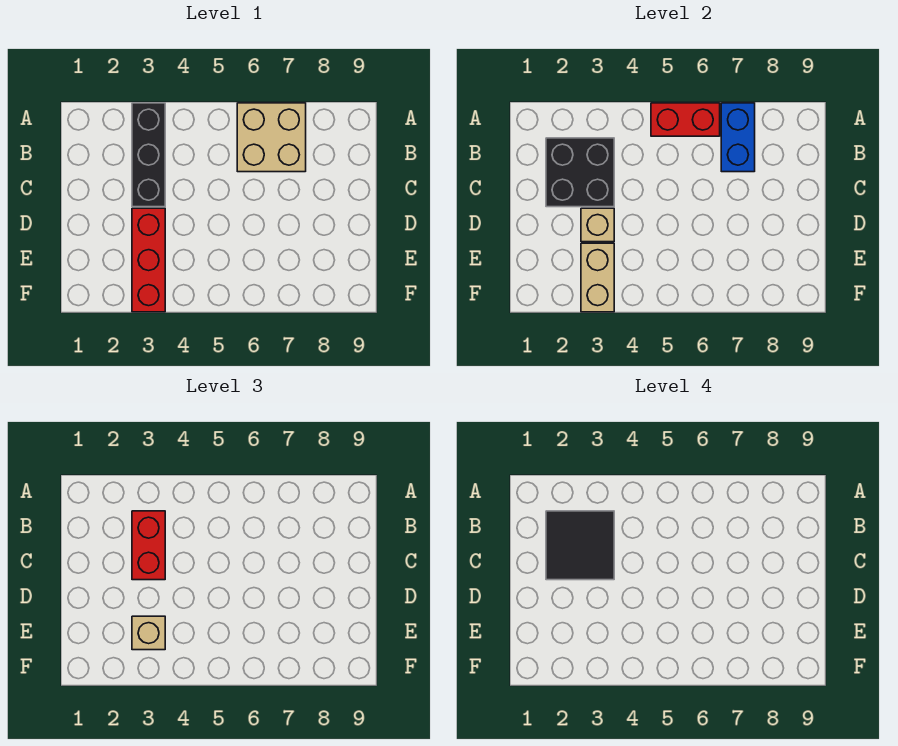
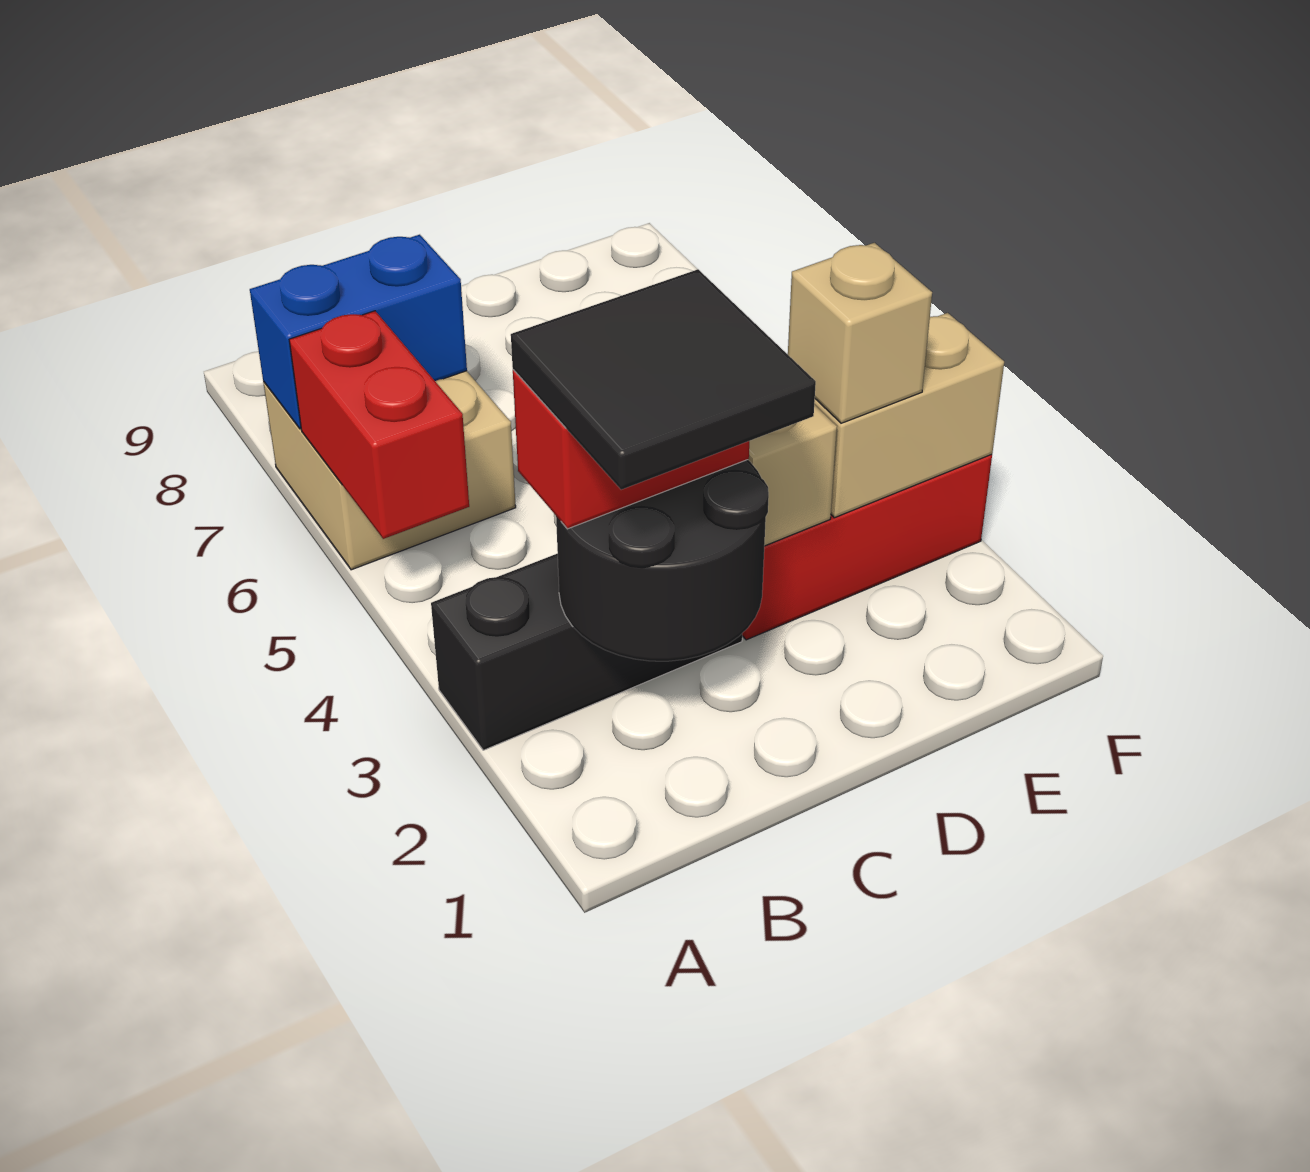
black brick B2:C3 level 2 -> black round brick B2:C3 level 2

